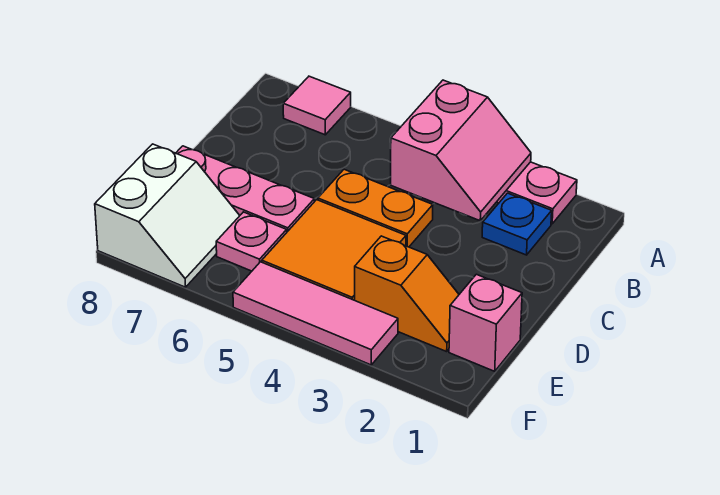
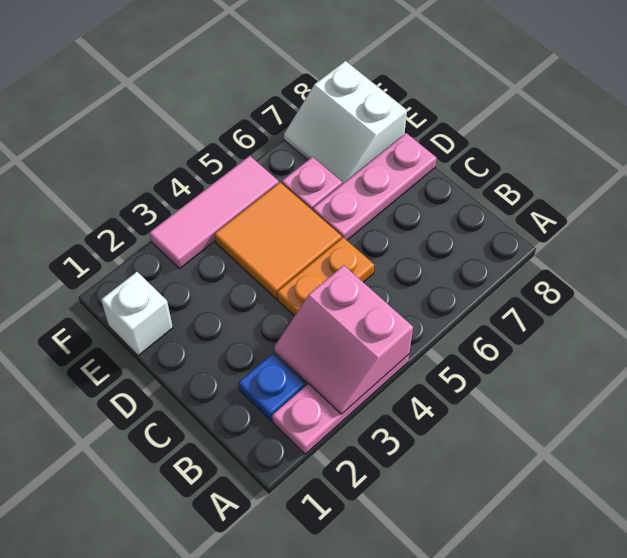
pink tile A7 level 1 -> none
pink brick E1 level 1 -> white brick E1 level 1
orange slope E2:E3 level 1 top 3 -> none

